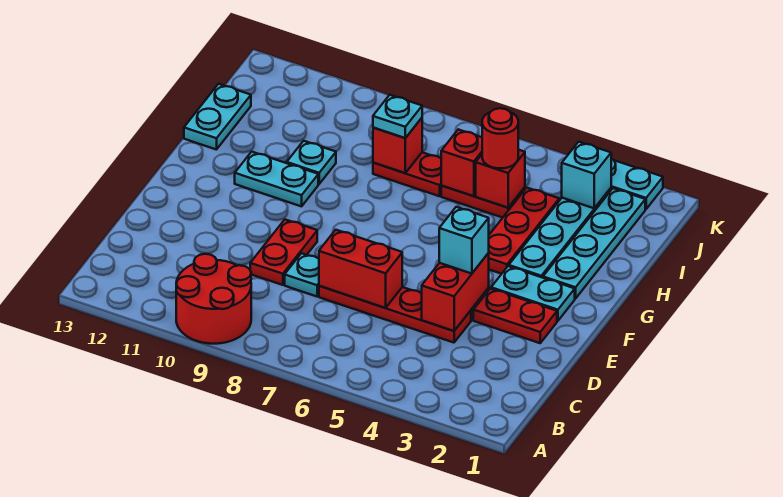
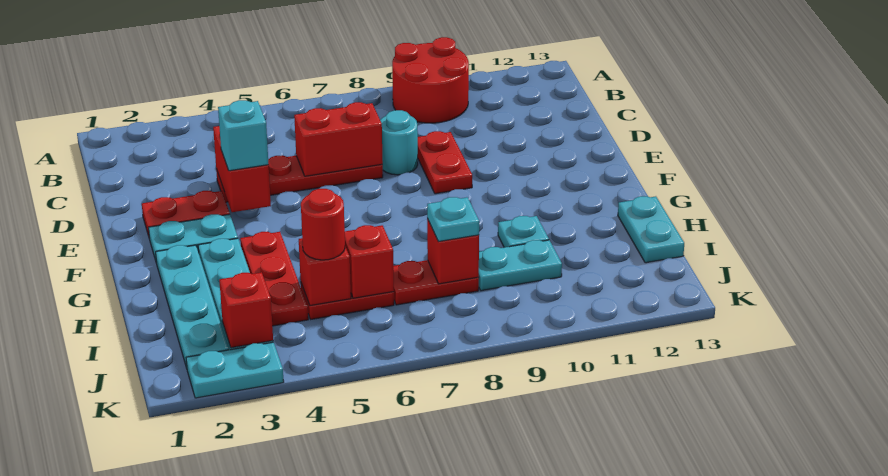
cyan plate D8 level 1 -> cyan round brick D8 level 1
cyan plate G10:G11 level 1 -> cyan plate I9:I10 level 1
cyan brick J3 level 2 -> red brick J3 level 2

